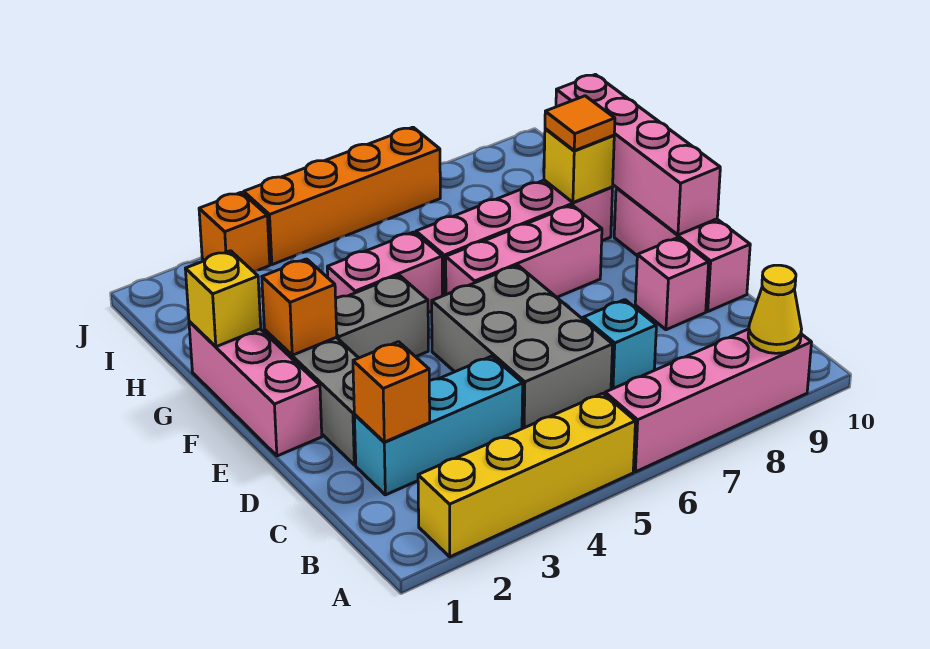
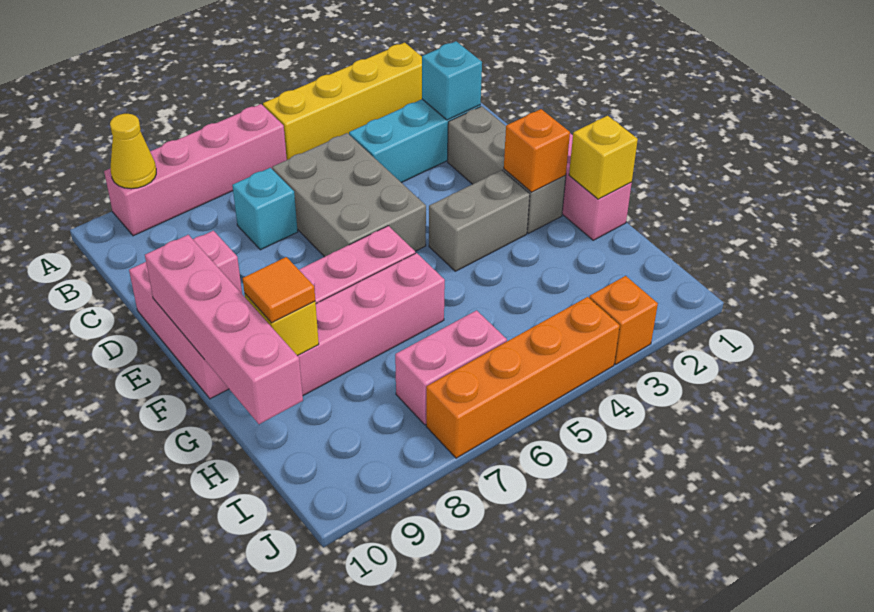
orange brick C2 level 2 -> cyan brick C2 level 2
pink brick G4:G5 level 1 -> pink brick I6:I7 level 1

